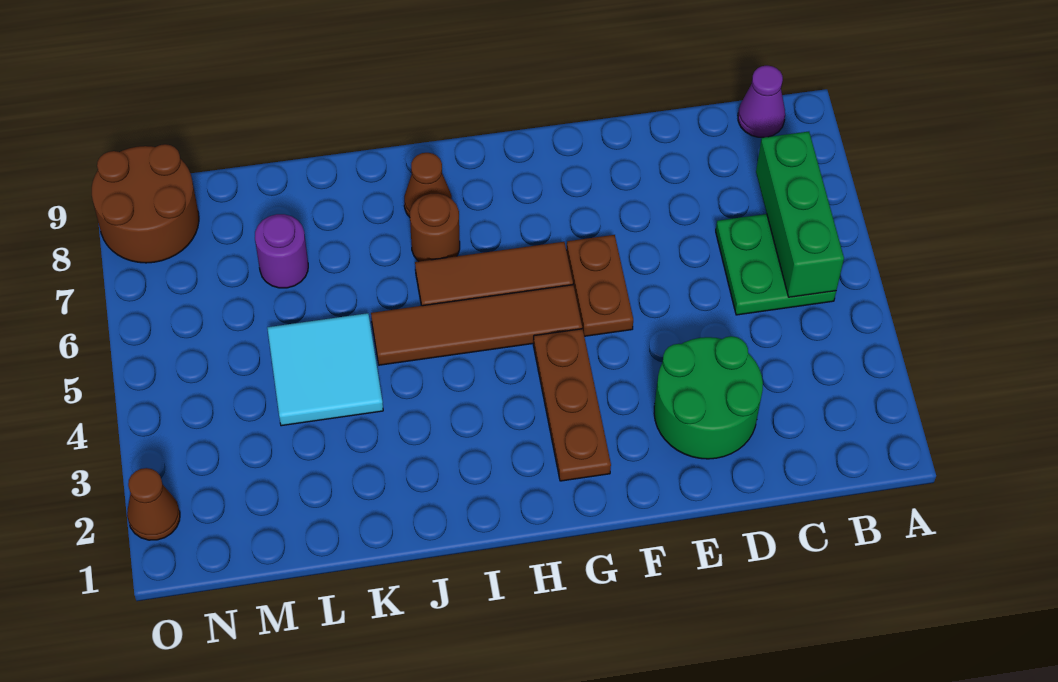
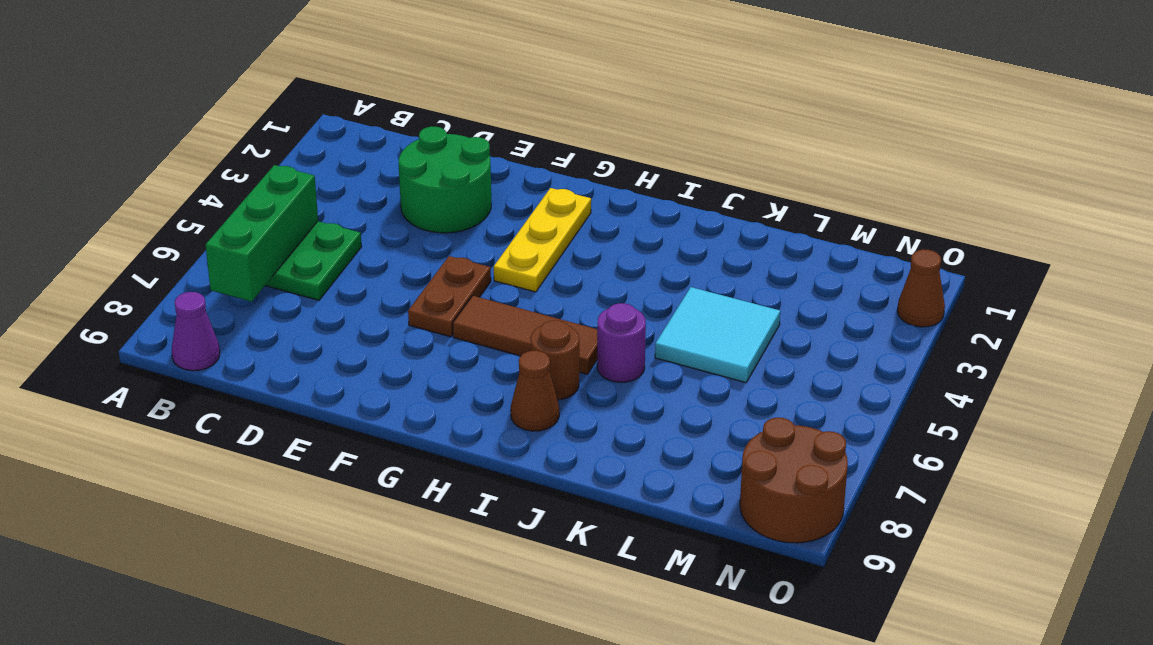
brown plate G2:G4 level 1 -> yellow plate G2:G4 level 1
brown tile G5:J5 level 1 -> none
purple round brick L7 level 1 -> purple round brick J6 level 1

